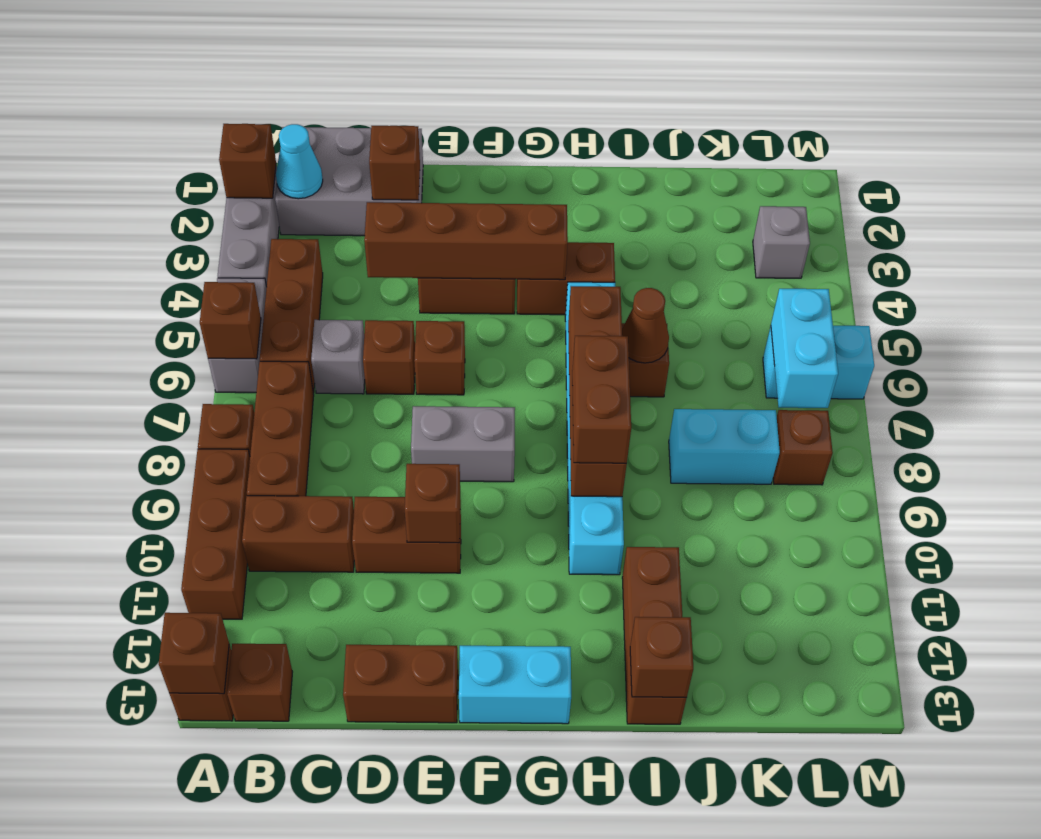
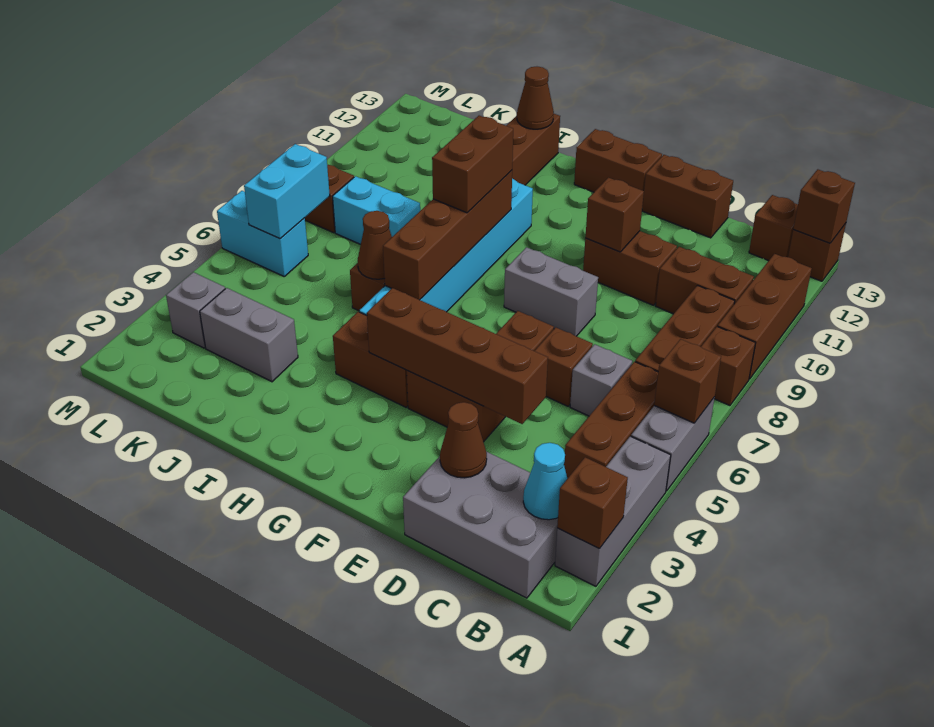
brown brick D2 level 2 -> brown cone D2 level 2
cyan brick F13:G13 level 1 -> brown brick F13:G13 level 1
brown brick I13 level 2 -> brown cone I13 level 2
none -> grey brick J3:K3 level 1

